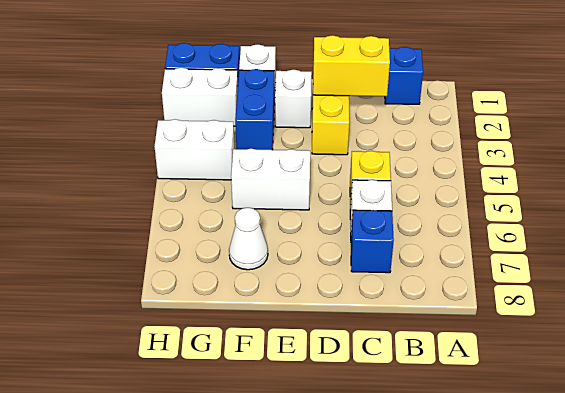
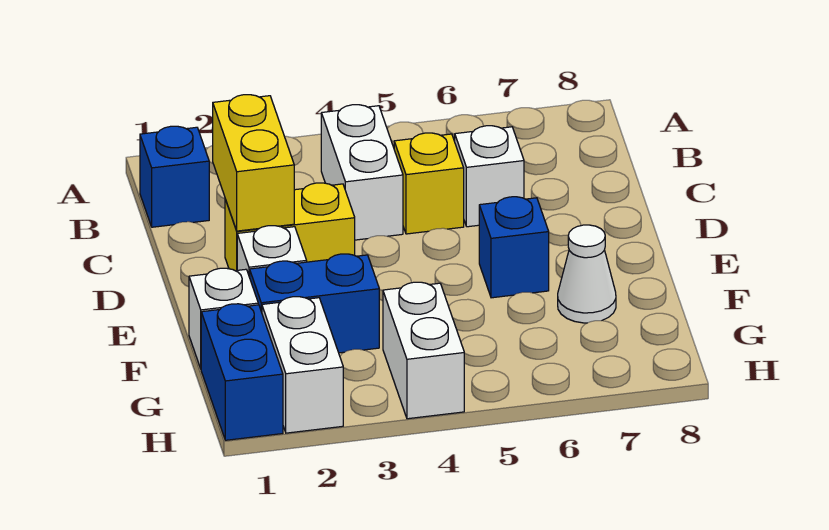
blue brick C7 level 1 -> blue brick E6 level 1
white brick E5:F5 level 1 -> white brick B4:C4 level 1

